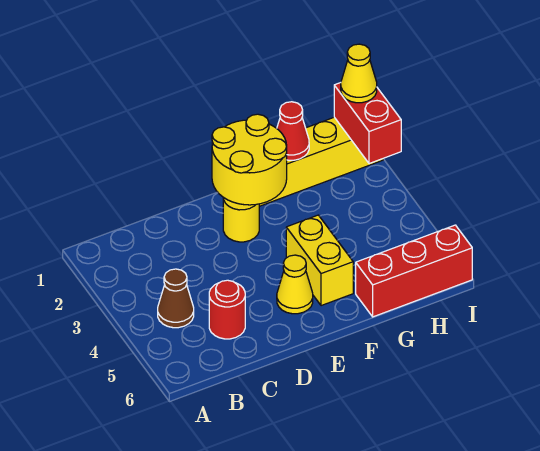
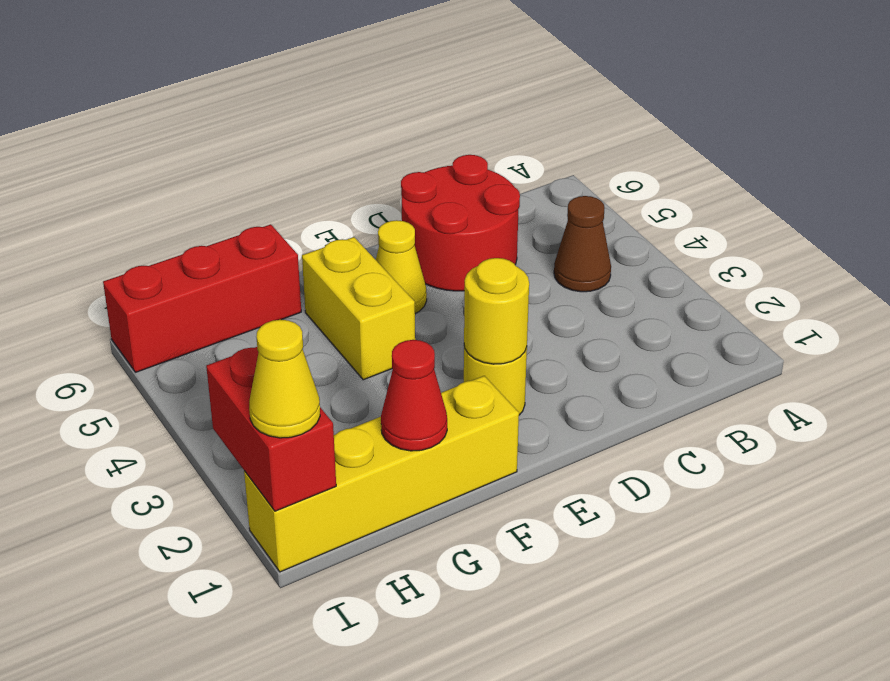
red round brick C5 level 1 -> red round brick C5:D6 level 1
yellow round brick E1:F2 level 2 -> yellow round brick E2 level 2

